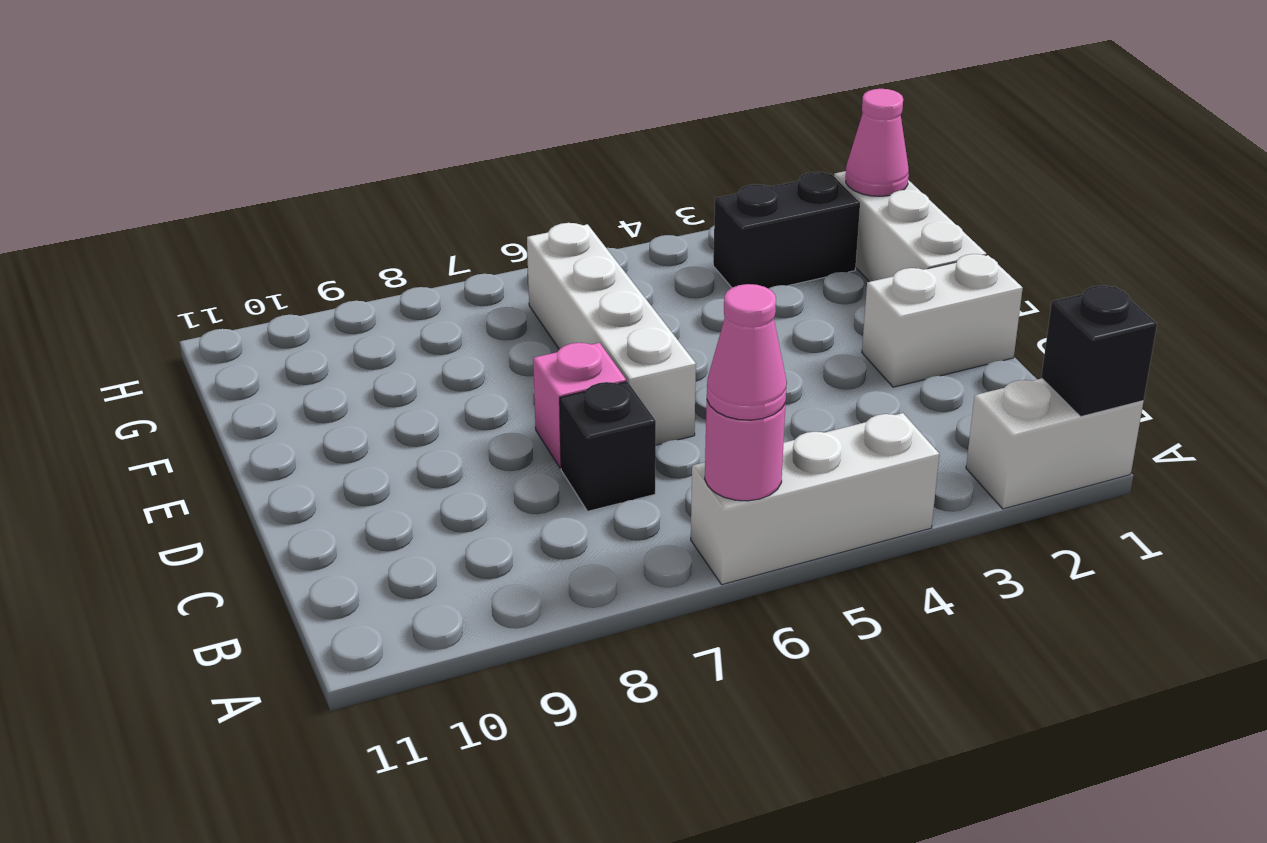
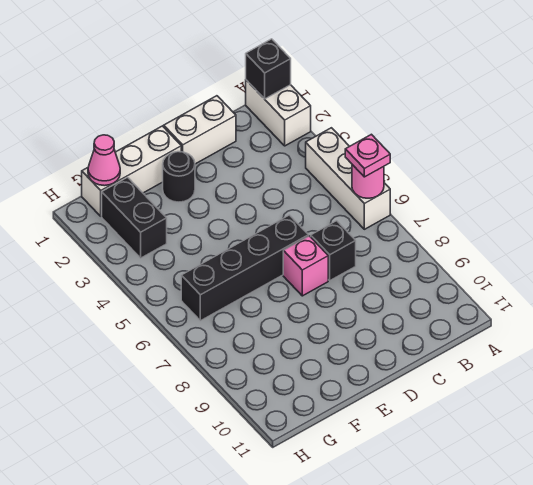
pink cone A6 level 3 -> pink plate A6 level 3
white brick D1:D2 level 1 -> white brick C1:D1 level 1
white brick D6:G6 level 1 -> black brick D6:G6 level 1
none -> black round brick E2 level 1

